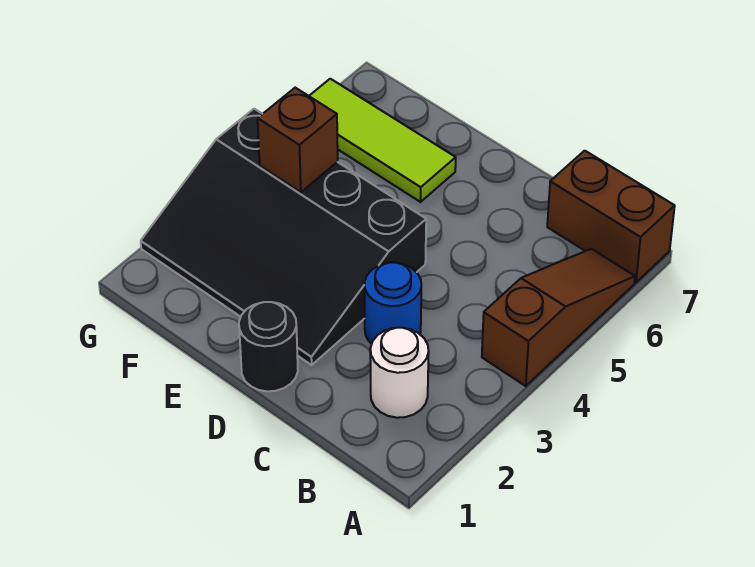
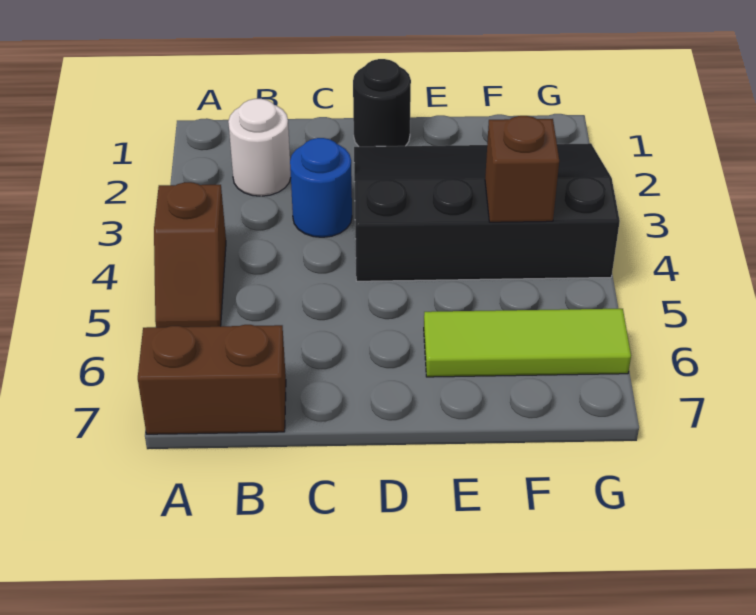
brown slope A4:A6 level 1 top 4 -> brown slope A4:A5 level 1 top 4

